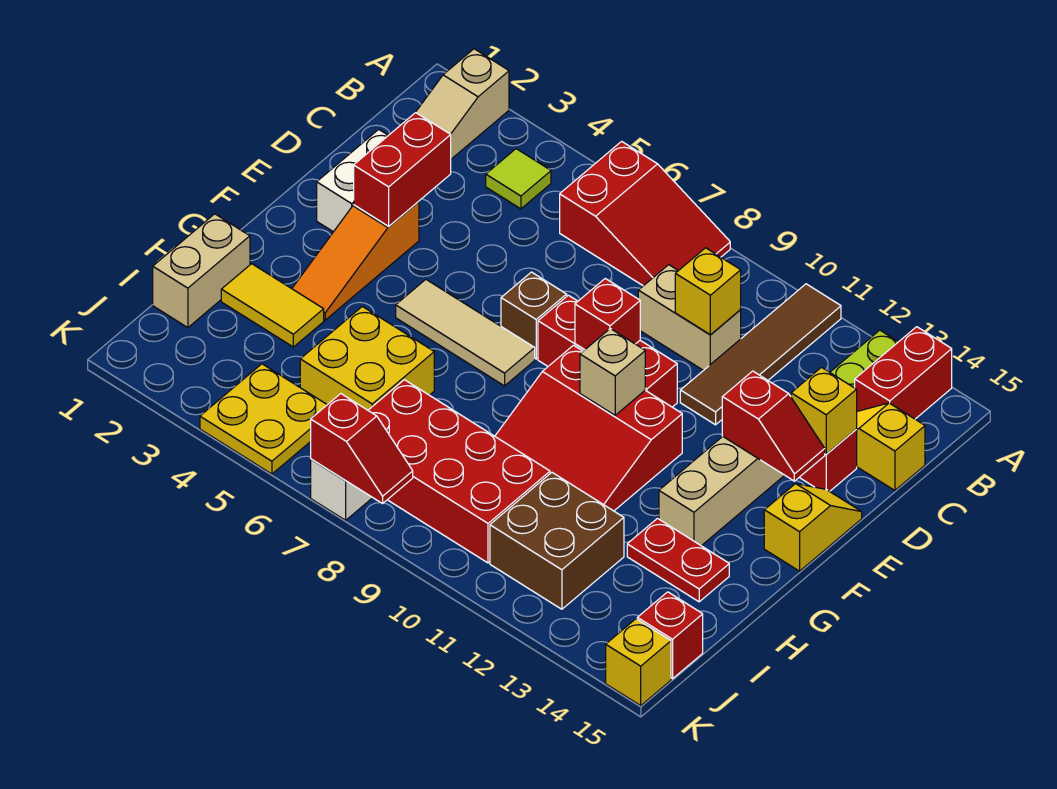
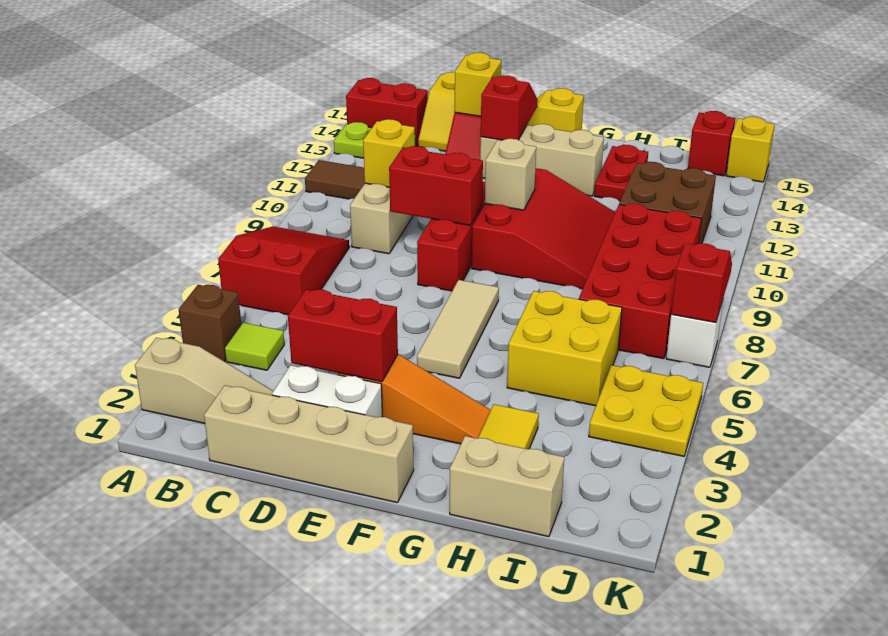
none -> tan brick C1:F1 level 1
brown brick E7 level 1 -> brown brick A4 level 1
red brick E9 level 2 -> red brick D9:E9 level 2

